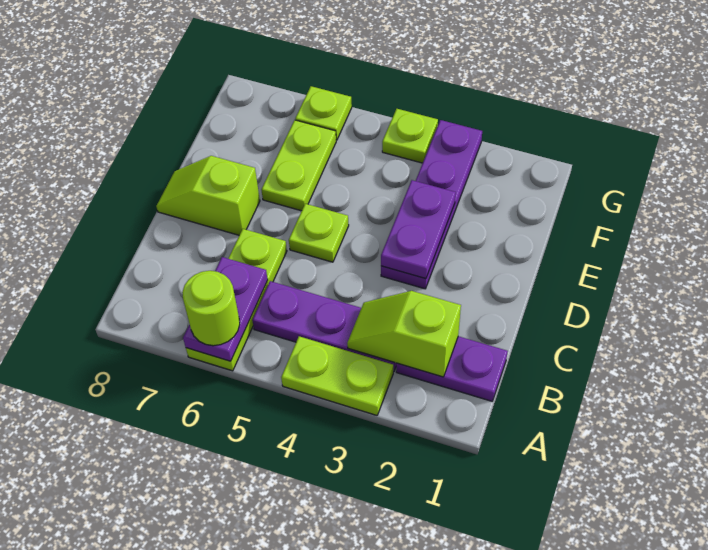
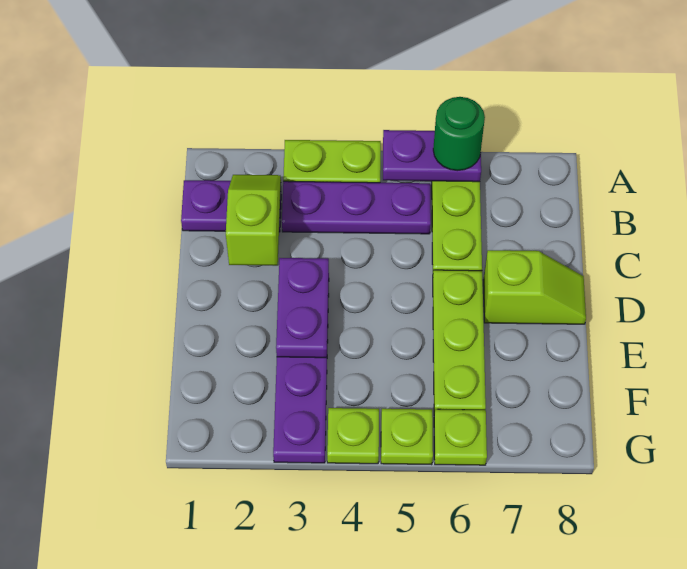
purple plate A6:B6 level 2 -> purple plate A5:A6 level 2
lime round brick A6 level 3 -> green round brick A6 level 3
lime slope B2:B3 level 2 top 2 -> lime slope B2:C2 level 2 top C
lime plate D5 level 1 -> lime plate G5 level 1
lime plate E6:F6 level 1 -> lime plate D6:F6 level 1

